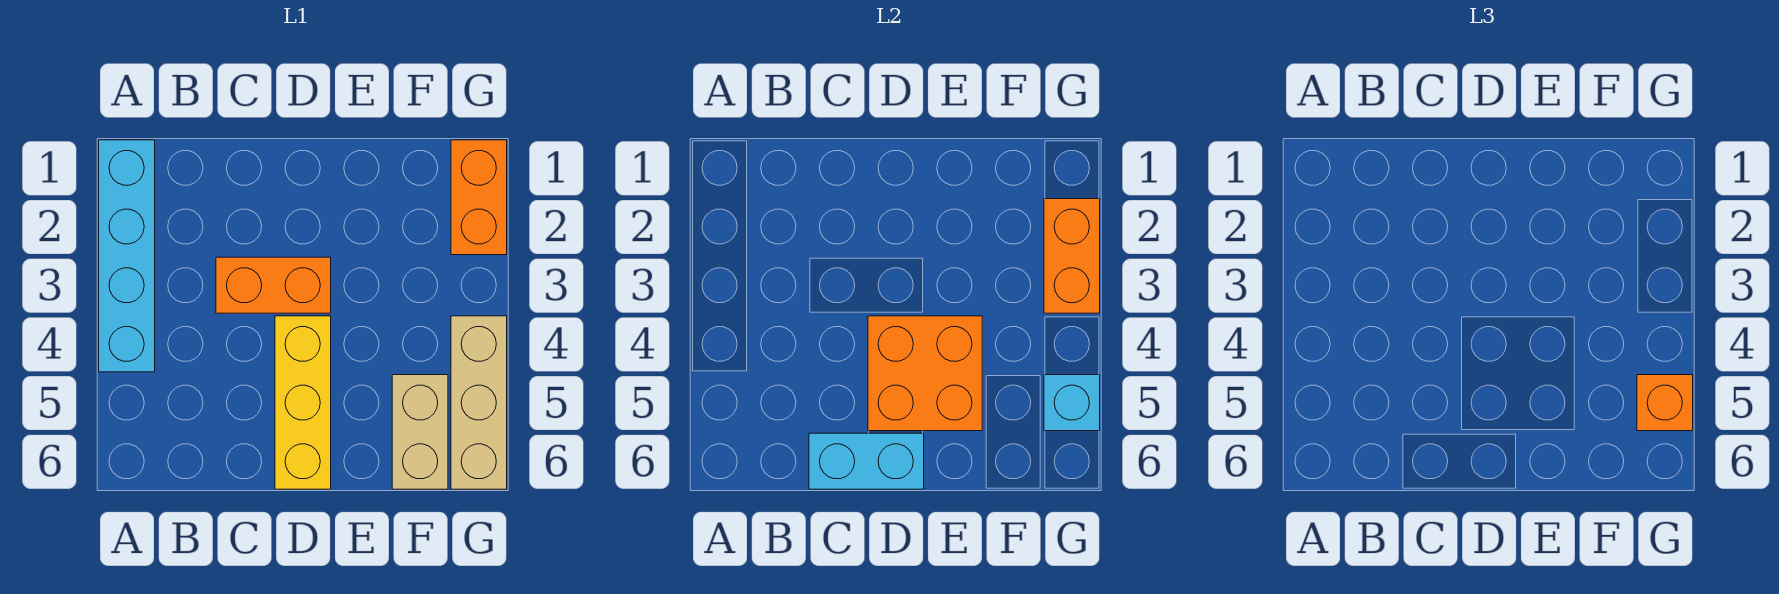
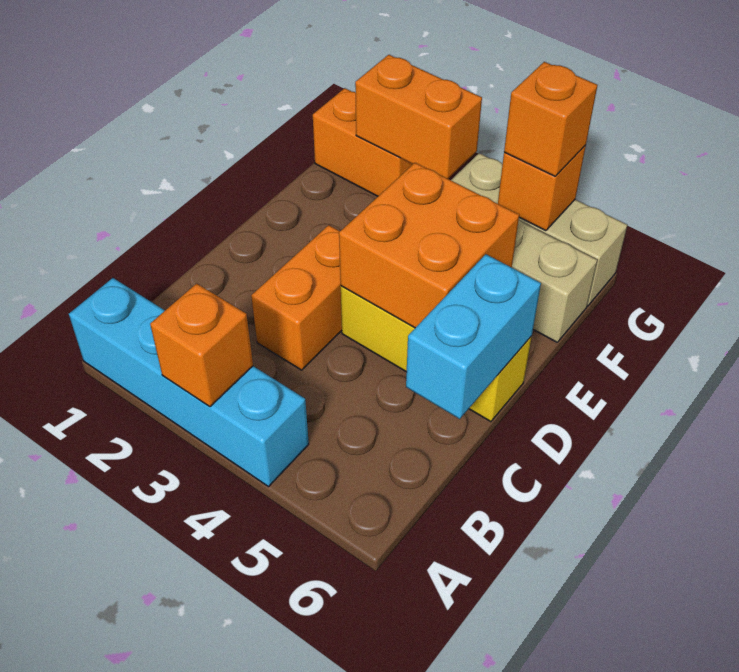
none -> orange brick A3 level 2
cyan brick G5 level 2 -> orange brick G5 level 2

